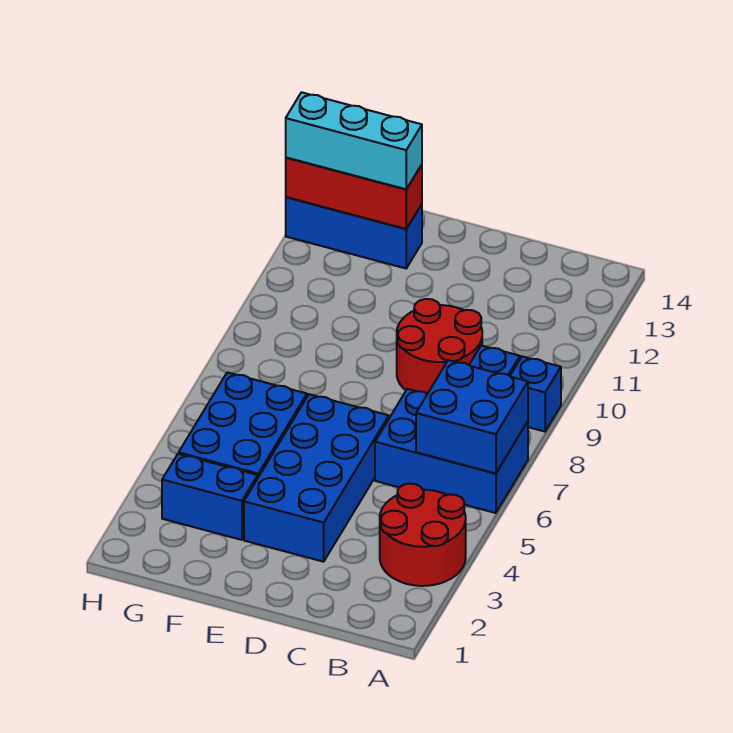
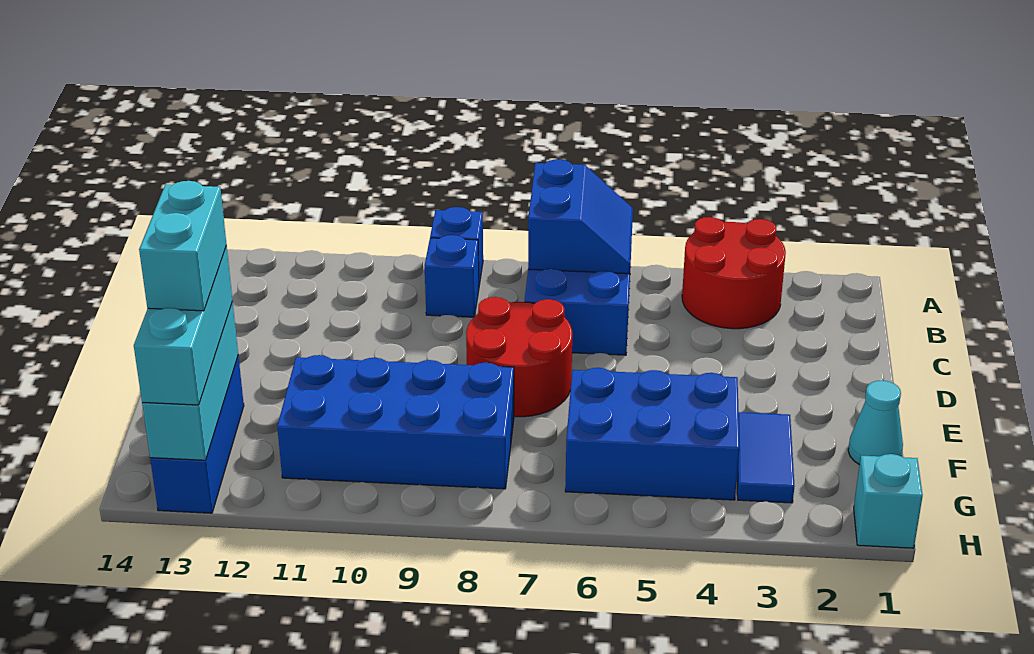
blue brick A6:B7 level 2 -> blue slope A6:B7 level 2 top 7
red round brick C9:D10 level 1 -> red round brick D7:E8 level 1
blue brick D3:E6 level 1 -> blue brick F8:G11 level 1
none -> cyan cone F1 level 1
blue brick F3:G3 level 1 -> blue tile F3:G3 level 1
red brick F13:H13 level 2 -> cyan brick F13:H13 level 2
none -> cyan brick F13:G13 level 4
none -> cyan brick H1 level 1

